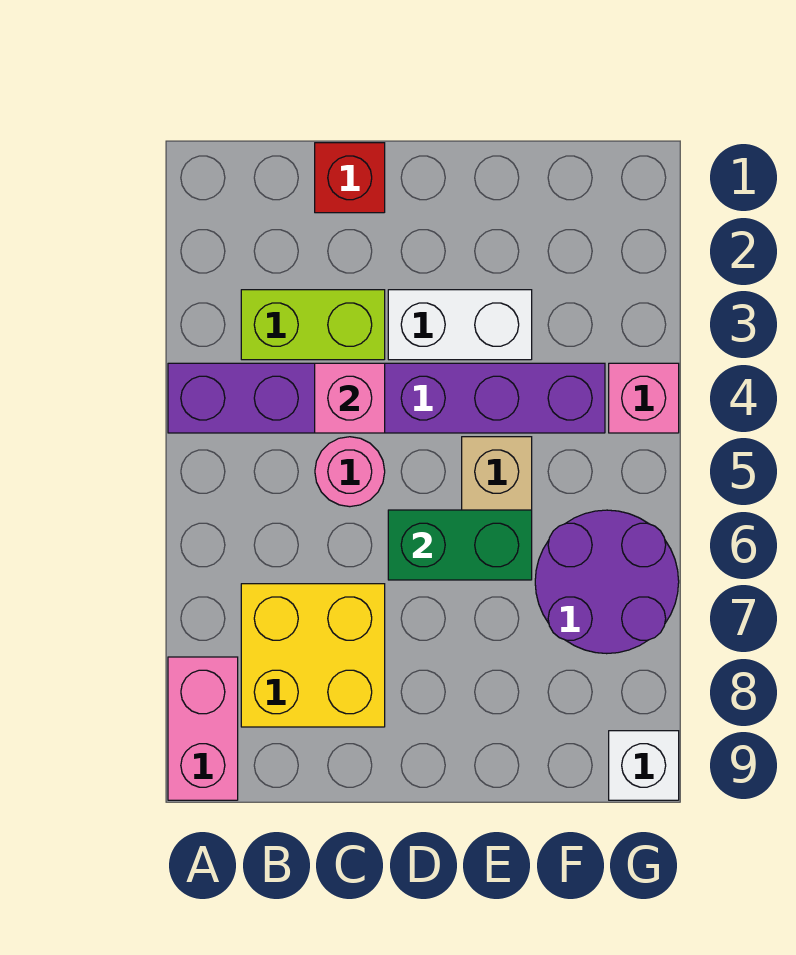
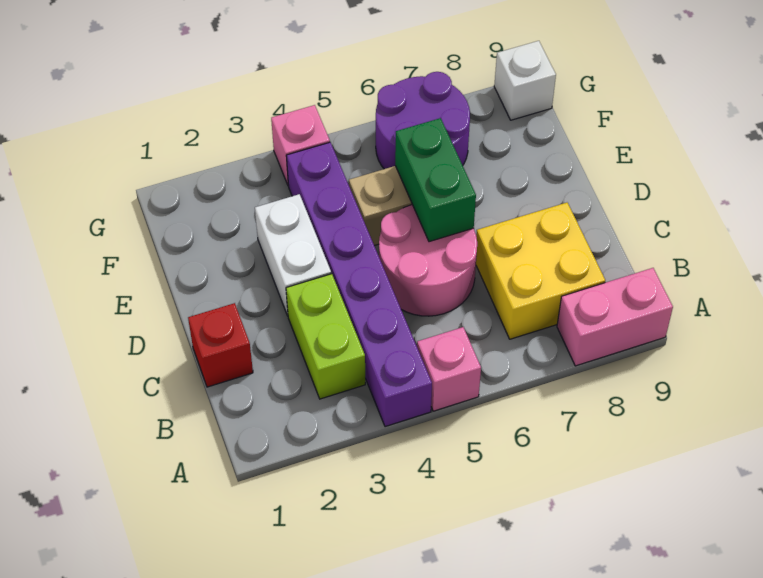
pink brick C4 level 2 -> pink brick A5 level 1
pink round brick C5 level 1 -> pink round brick C5:D6 level 1

